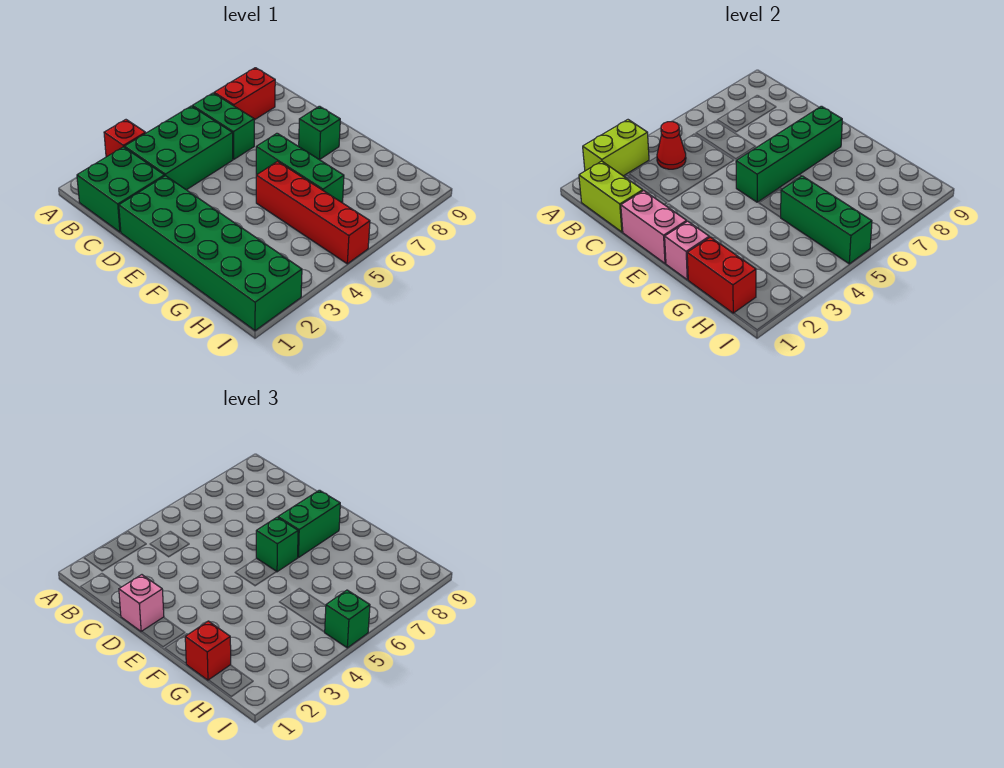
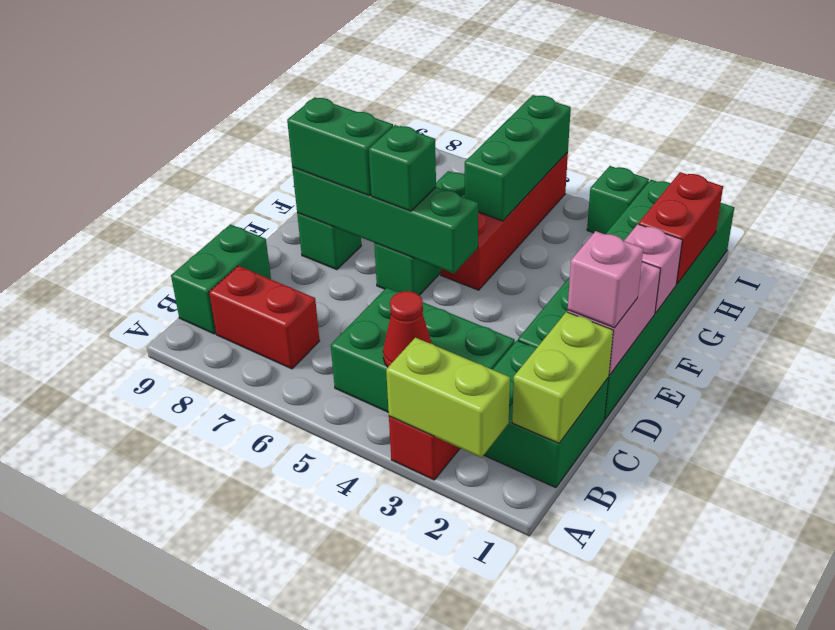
green brick B6:C6 level 1 -> green brick B9:C9 level 1
red brick G1 level 3 -> none
green brick I5 level 3 -> green brick I3 level 1

